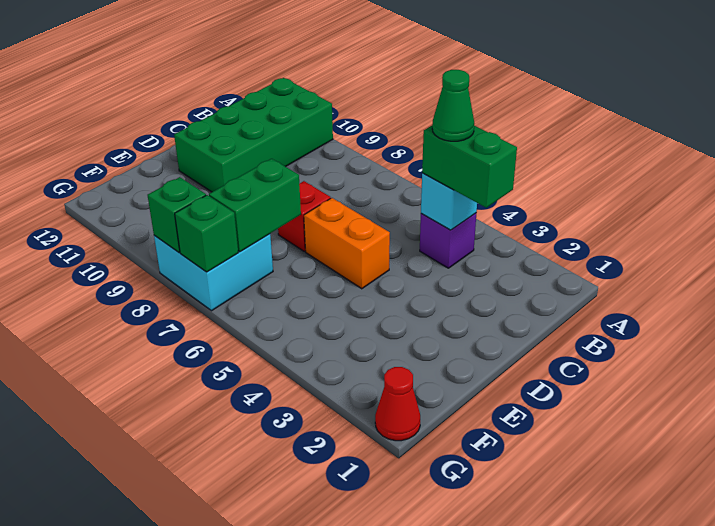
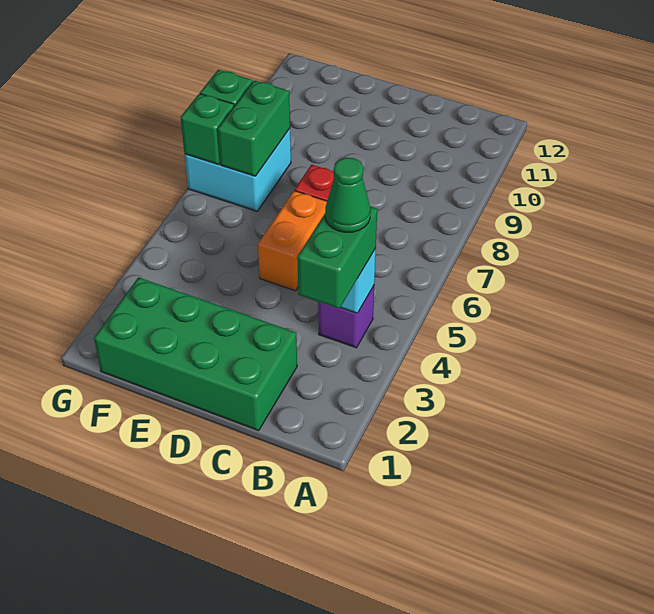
green brick A10:D11 level 1 -> green brick C1:F2 level 1
green brick E7:F7 level 2 -> green brick F7:F8 level 2
red cone G1 level 1 -> none

